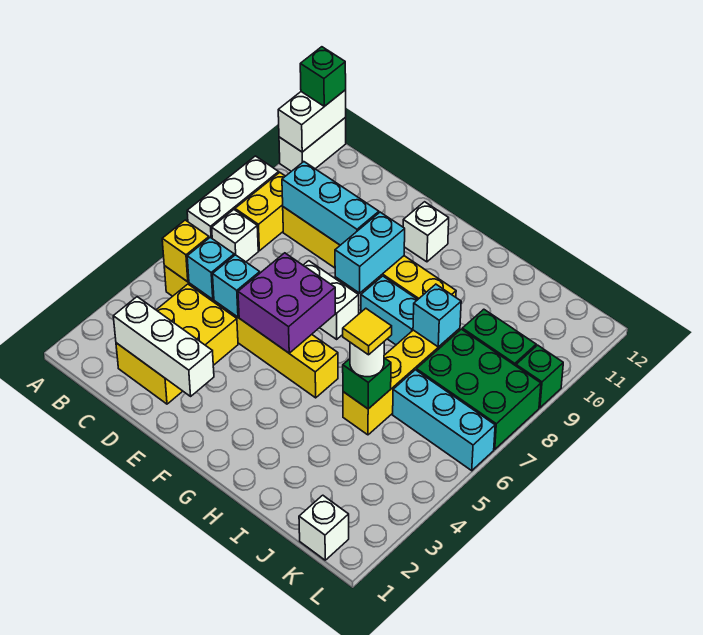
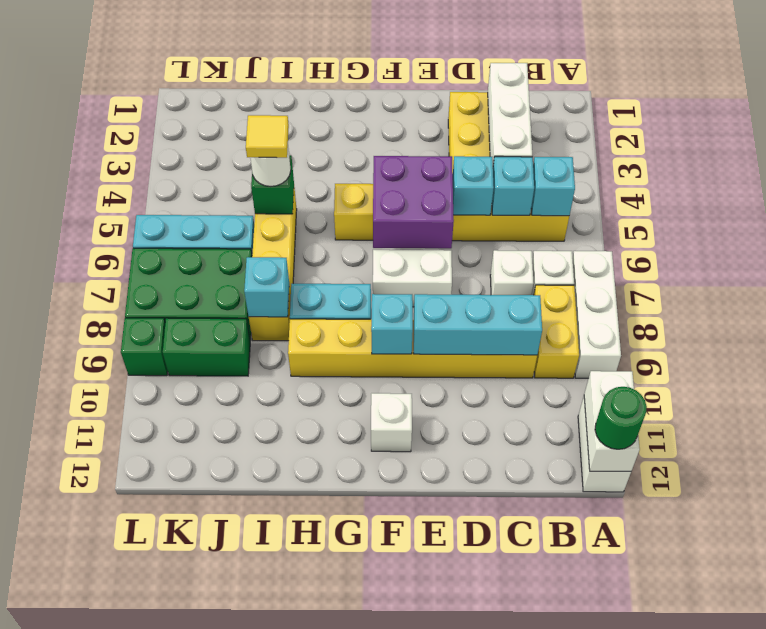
green brick A12 level 3 -> green round brick A12 level 3
yellow brick B5 level 2 -> cyan brick B5 level 2
white brick C2:E2 level 2 -> white brick C2:C4 level 2
cyan brick F8:F9 level 2 -> cyan brick F9 level 2
white brick K1 level 1 -> white brick C7 level 1

